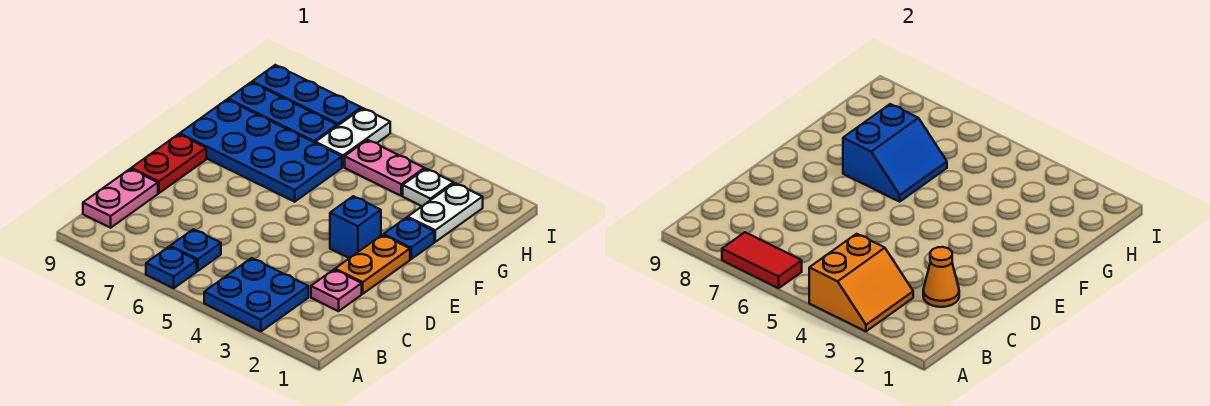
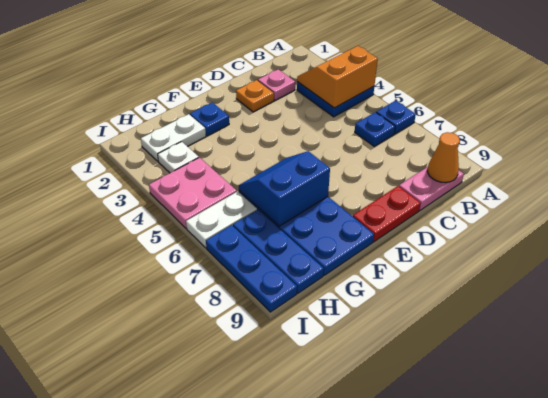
red tile A6:A7 level 2 -> none
orange cone C2 level 2 -> orange cone B9 level 2
orange plate D2:E2 level 1 -> orange plate D2 level 1
blue brick E3 level 1 -> none
pink plate H4:H5 level 1 -> pink plate H4:I5 level 1

